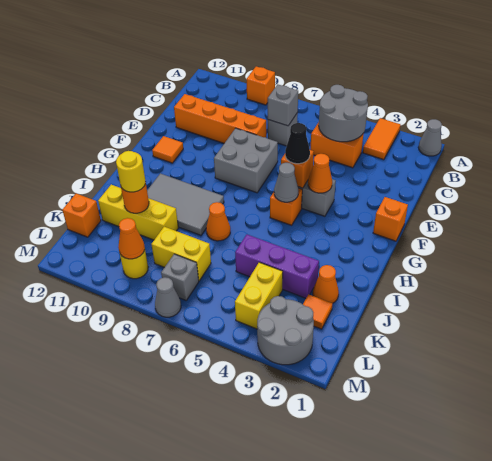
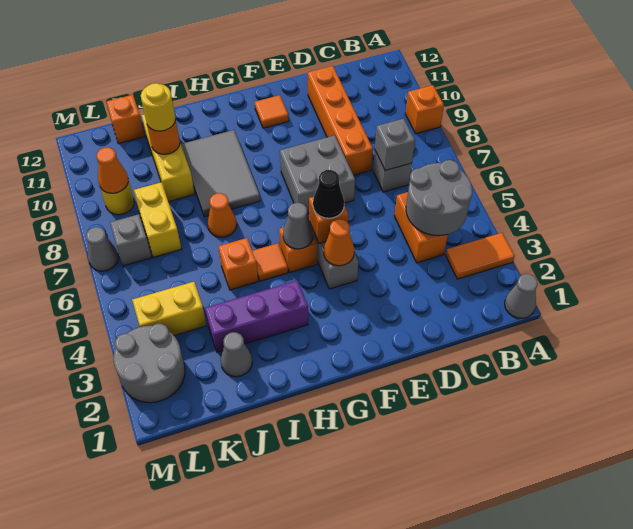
orange brick F1 level 1 -> orange brick I5 level 1
orange cone J2 level 1 -> grey cone J2 level 1
purple brick J3:J5 level 1 -> purple brick H3:J3 level 1
orange tile K2 level 1 -> orange tile H5 level 1

